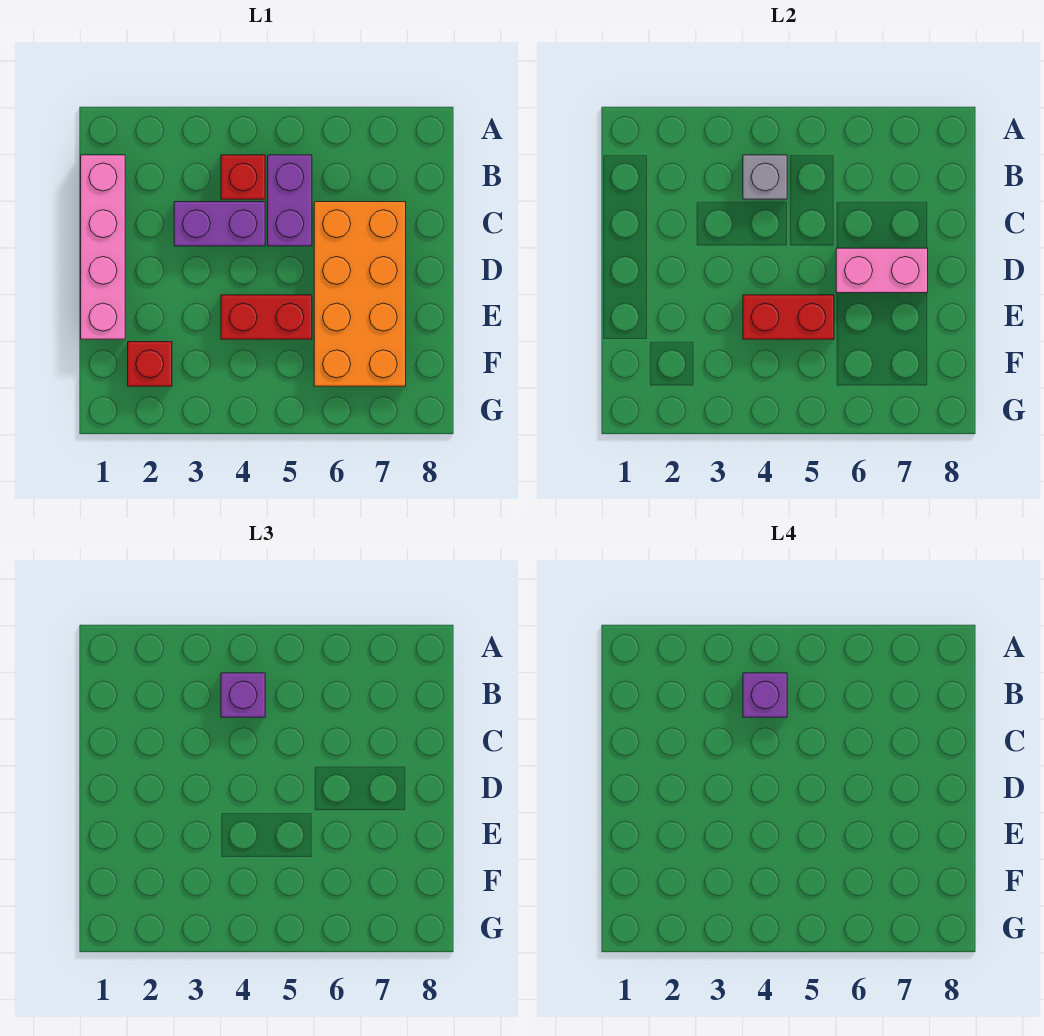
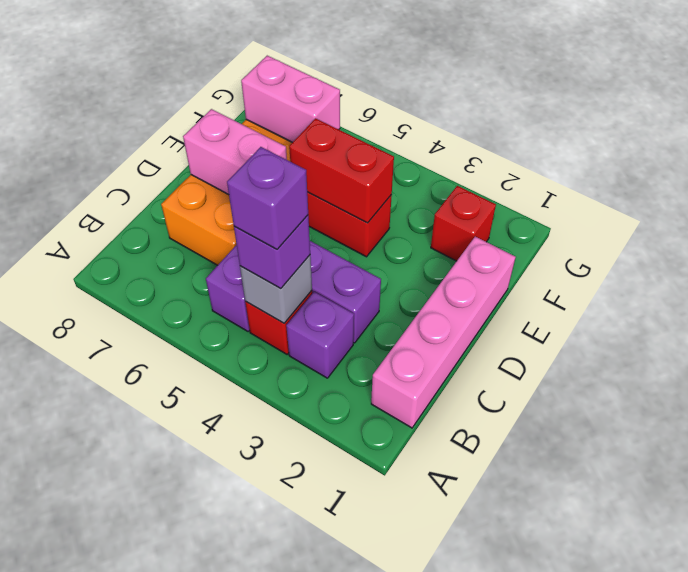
none -> purple brick B3 level 1
none -> pink brick F6:F7 level 2

